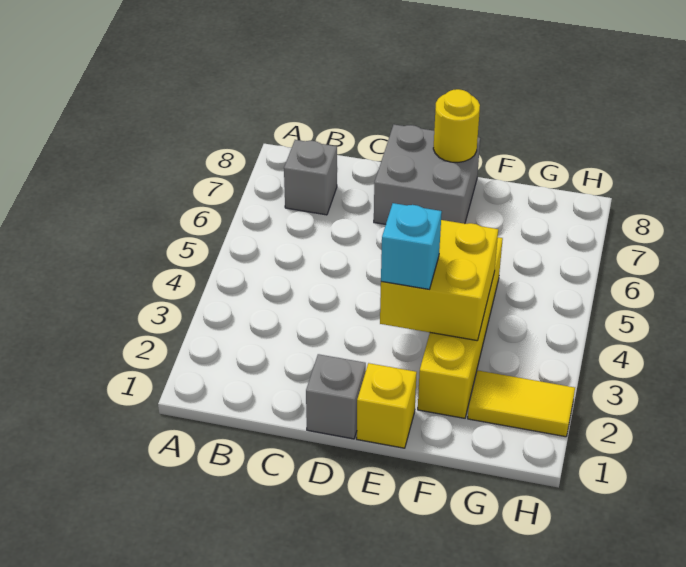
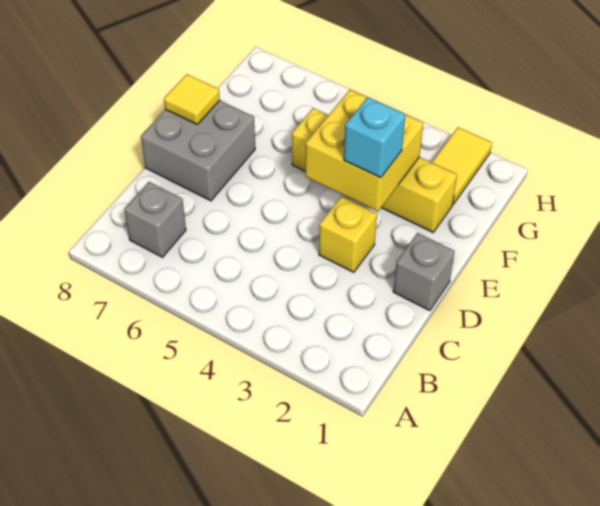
yellow brick E1 level 1 -> yellow brick D3 level 1
yellow round brick E8 level 2 -> yellow tile E8 level 2

